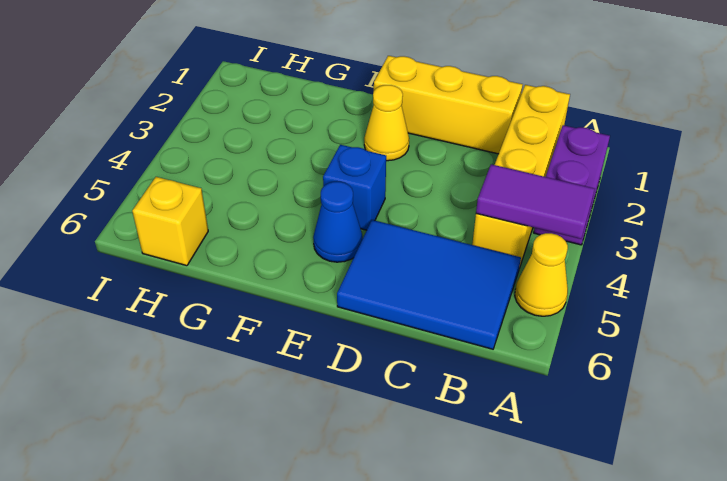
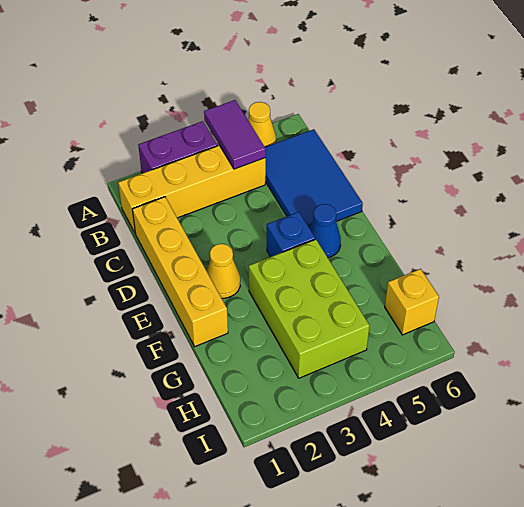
yellow brick C1:E1 level 1 -> yellow brick C1:F1 level 1
none -> lime brick F3:H4 level 1

